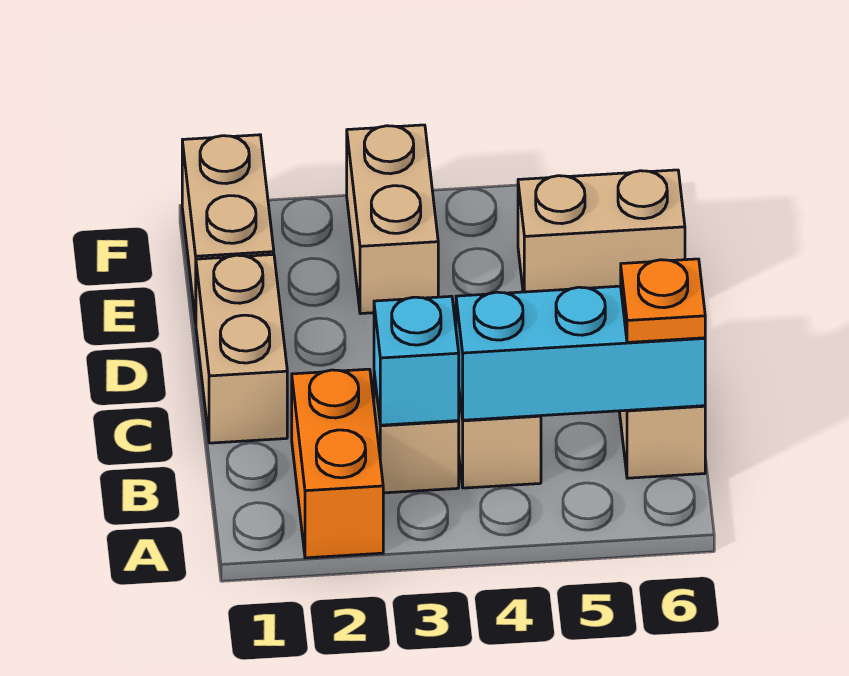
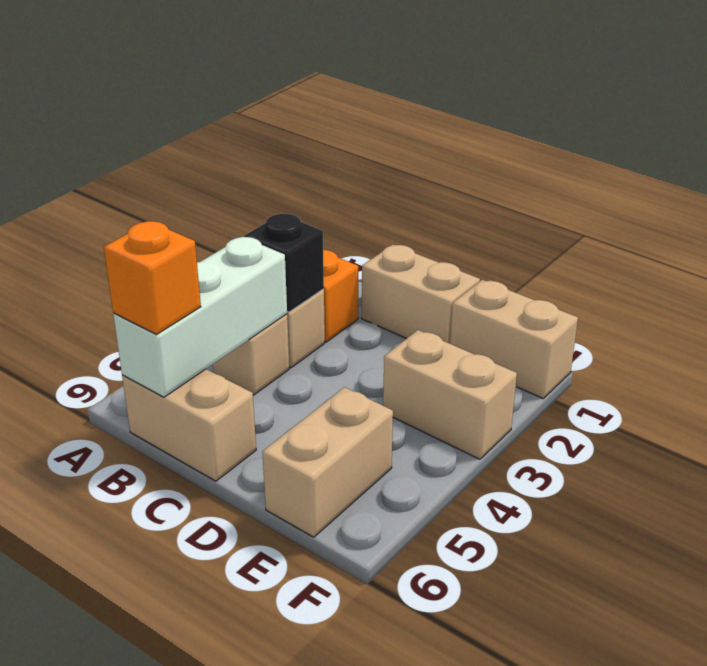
cyan brick B3 level 2 -> black brick B3 level 2
cyan brick B4:B6 level 2 -> white brick B4:B6 level 2
orange plate B6 level 3 -> orange brick B6 level 3

